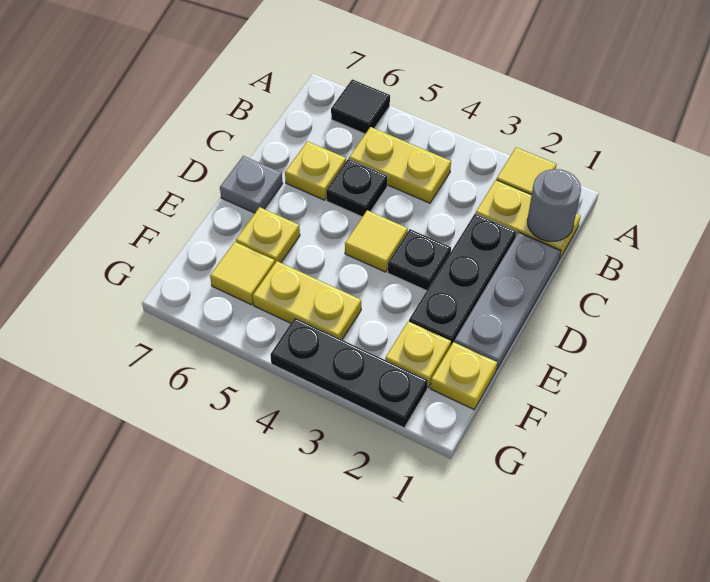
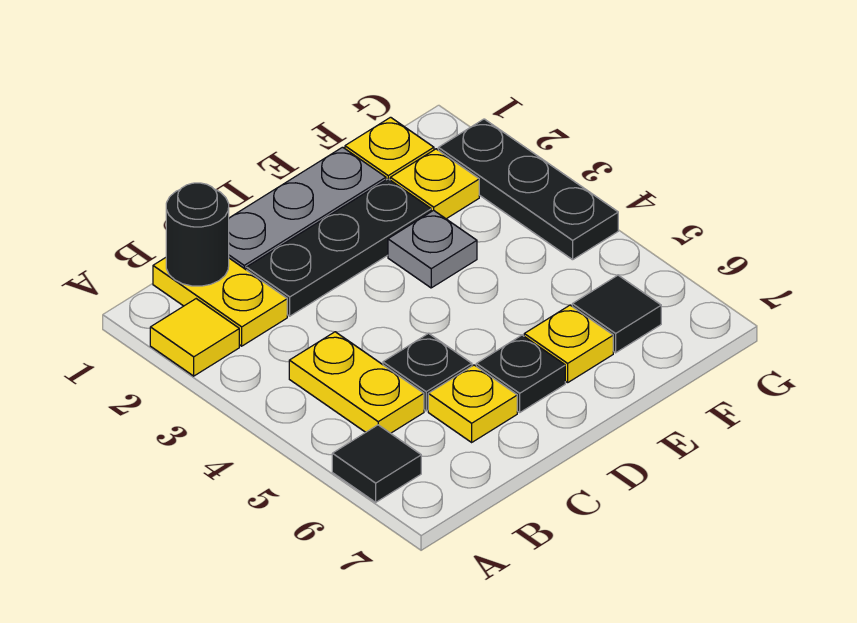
grey round brick B1 level 2 -> black round brick B1 level 2
black plate D3 level 1 -> black plate D6 level 1
yellow tile D4 level 1 -> none
grey plate D7 level 1 -> grey plate E3 level 1
yellow plate F4:F5 level 1 -> none
yellow tile F6 level 1 -> black tile F6 level 1

